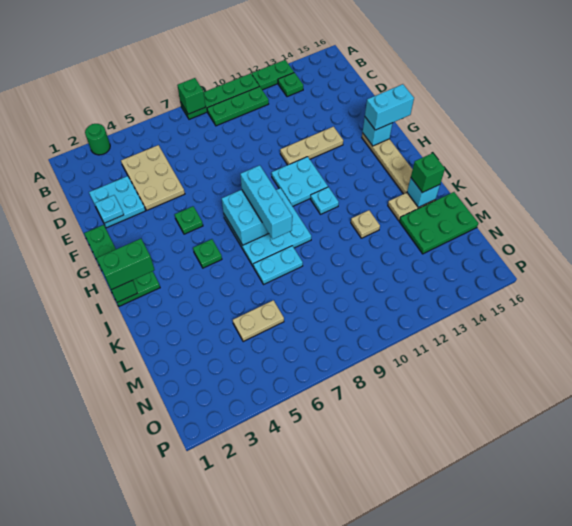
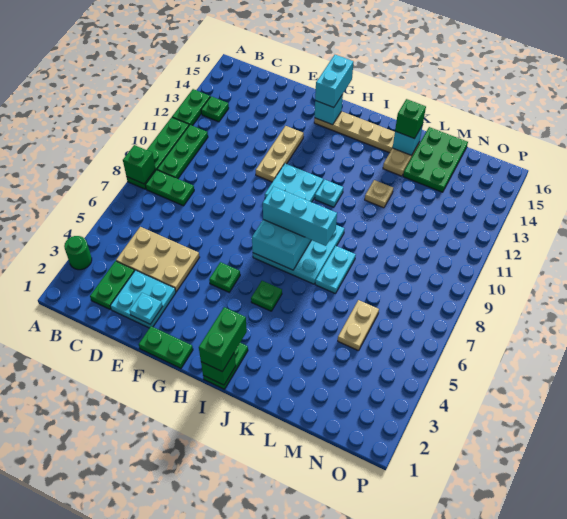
none -> green plate B8:C8 level 1
none -> green plate C2:C3 level 1

